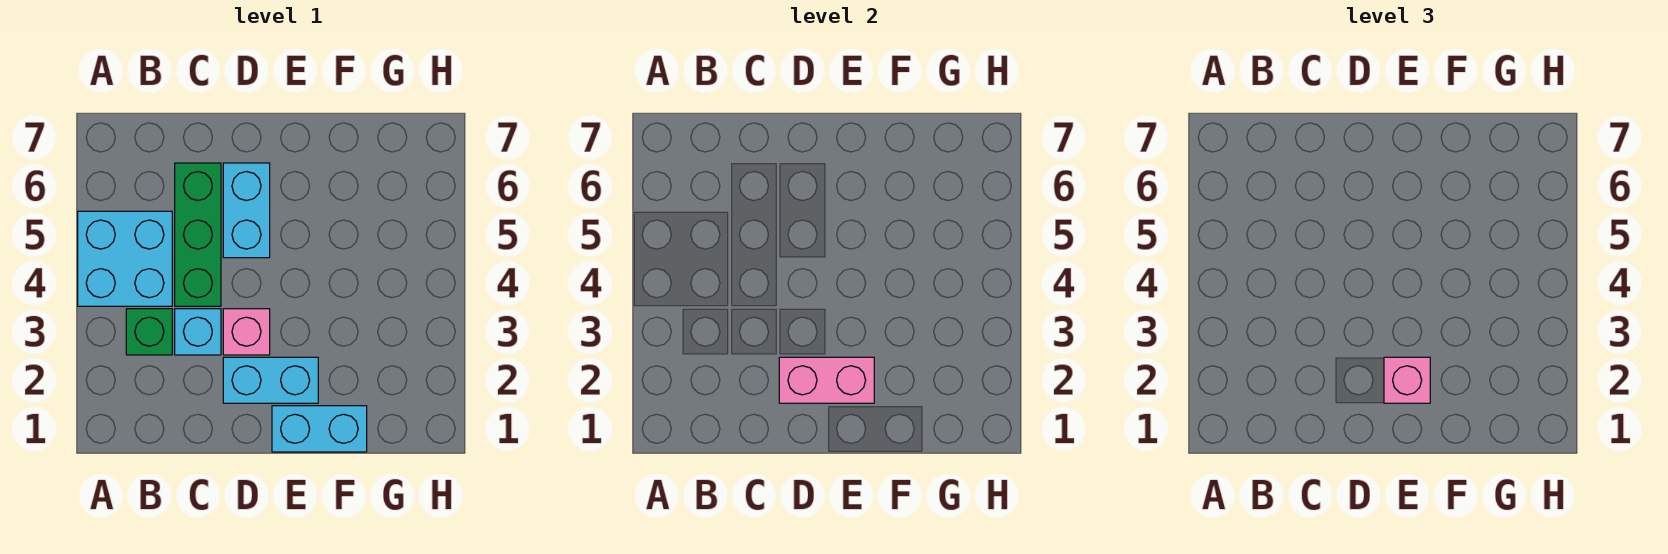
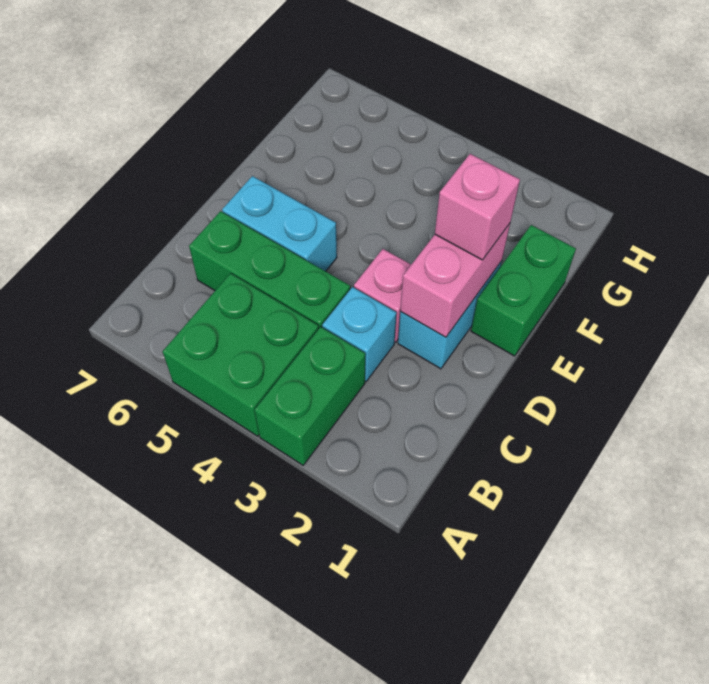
cyan brick A4:B5 level 1 -> green brick A4:B5 level 1
green brick B3 level 1 -> green brick A3:B3 level 1
cyan brick E1:F1 level 1 -> green brick E1:F1 level 1

